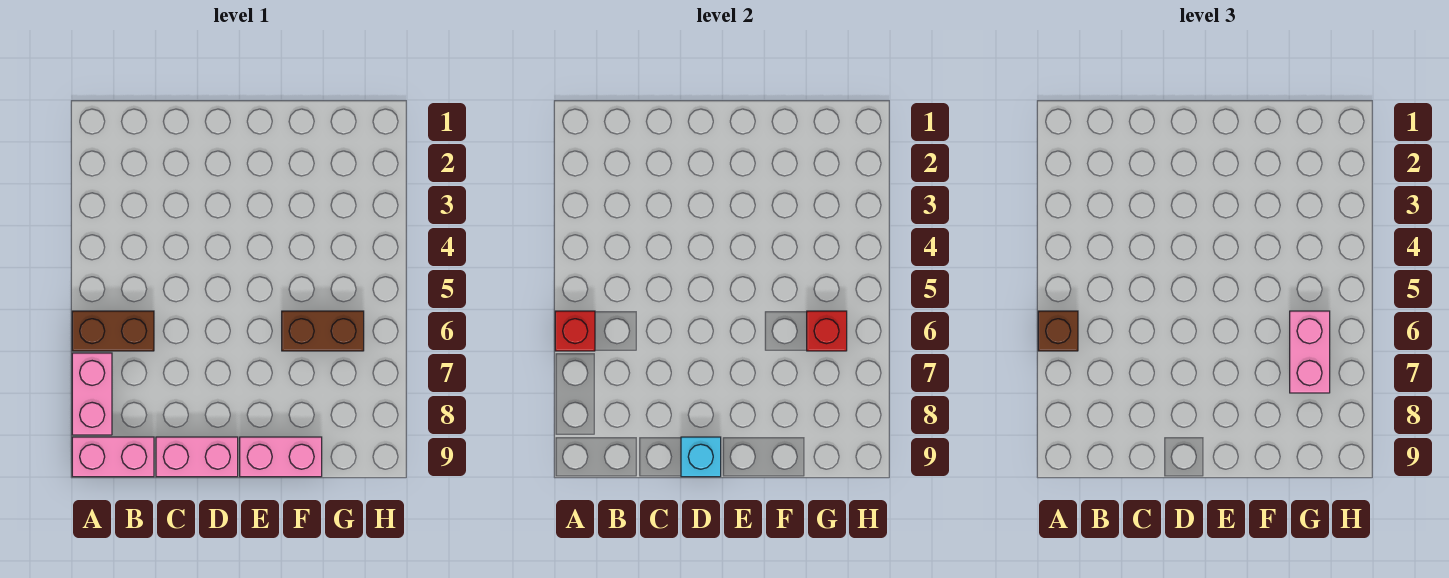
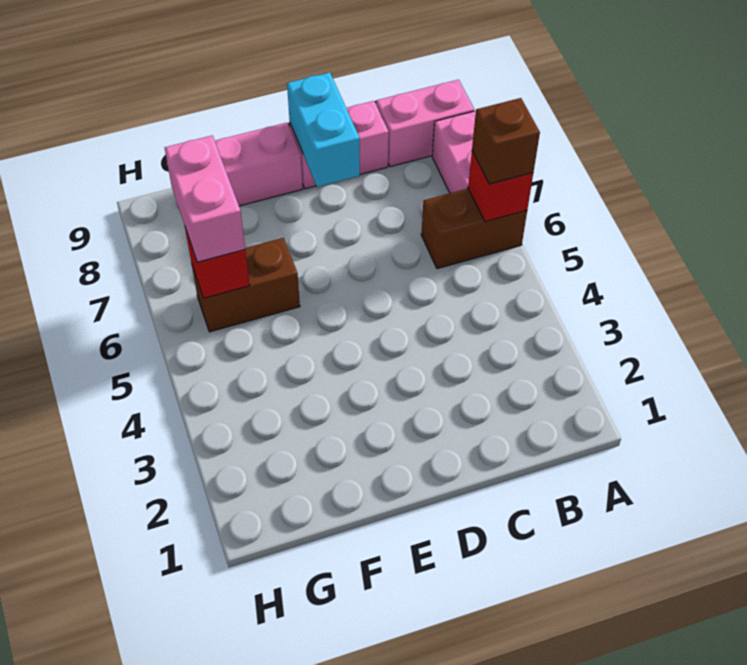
cyan brick D9 level 2 -> cyan brick D8:D9 level 2

